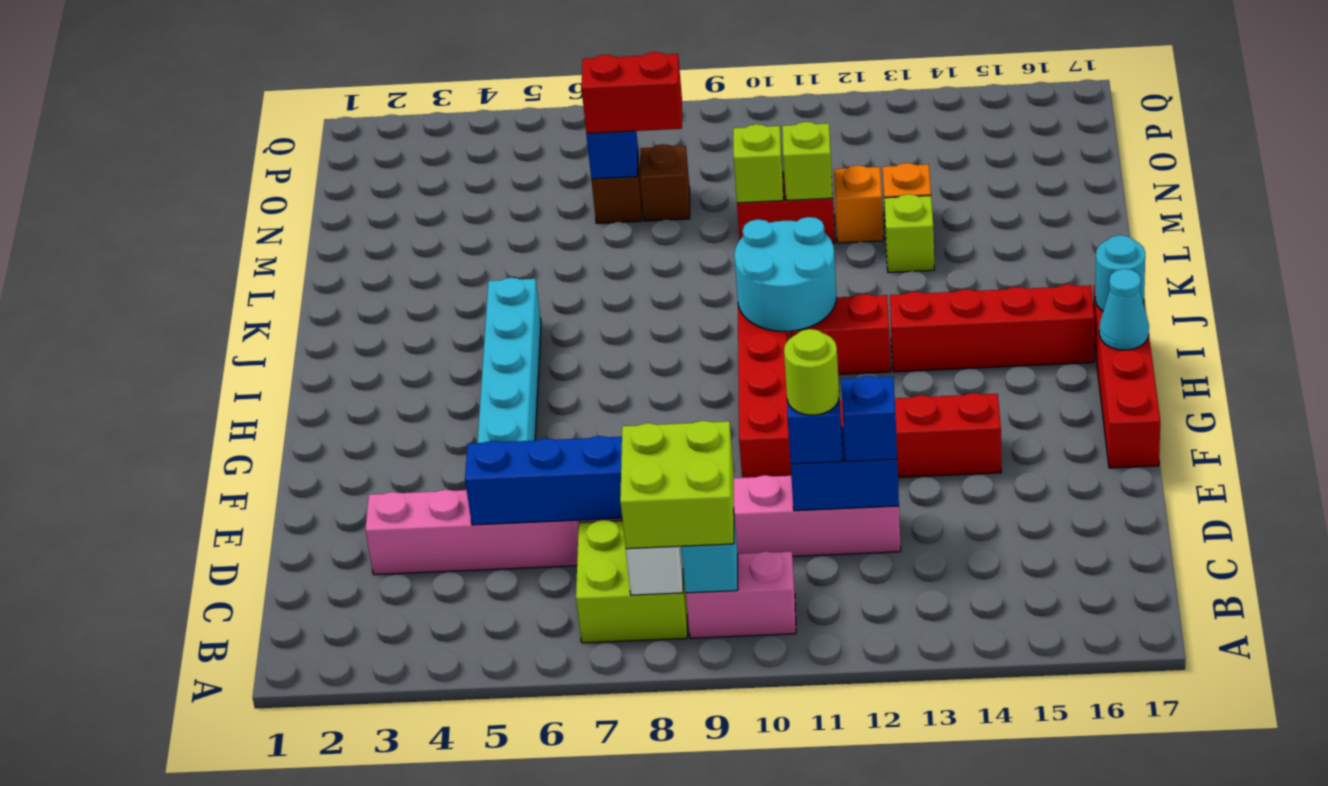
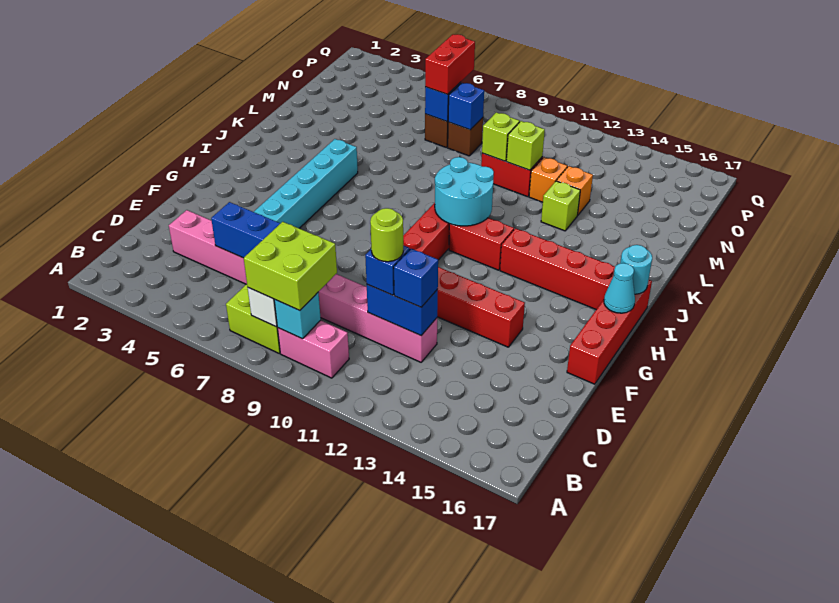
red brick N7:N8 level 3 -> red brick N7:O7 level 3
none -> blue brick N8 level 2

